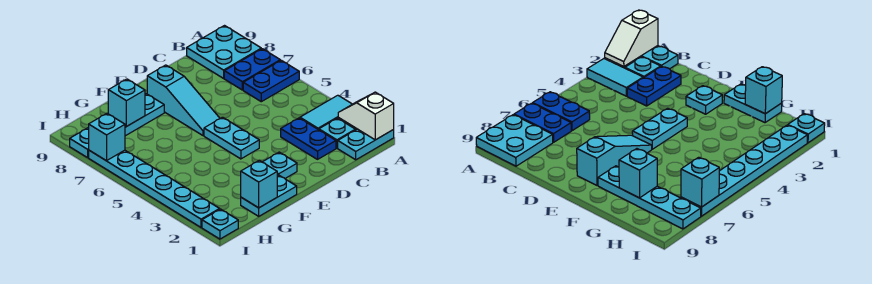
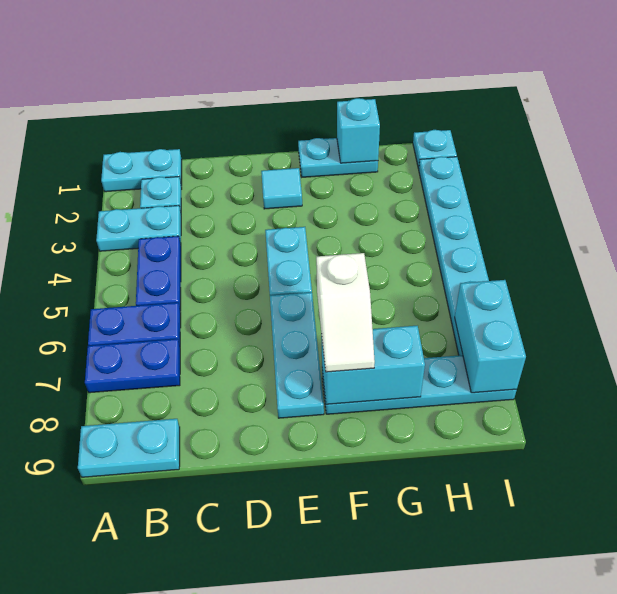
white slope A1:A2 level 2 top 1 -> white slope F7:F8 level 3 top 7
cyan tile A3:B3 level 1 -> cyan plate A3:B3 level 1
cyan plate A8:B9 level 1 -> cyan plate A9:B9 level 1
blue plate C2:C3 level 1 -> blue plate B4:B5 level 1
cyan plate E2 level 1 -> cyan tile E2 level 1
cyan slope E6:E8 level 1 top 8 -> cyan plate E6:E8 level 1
cyan brick G8 level 2 -> cyan brick F8:G8 level 2
cyan brick I7 level 2 -> cyan brick I7:I8 level 2

